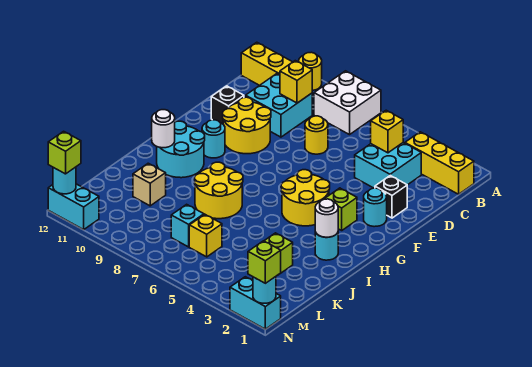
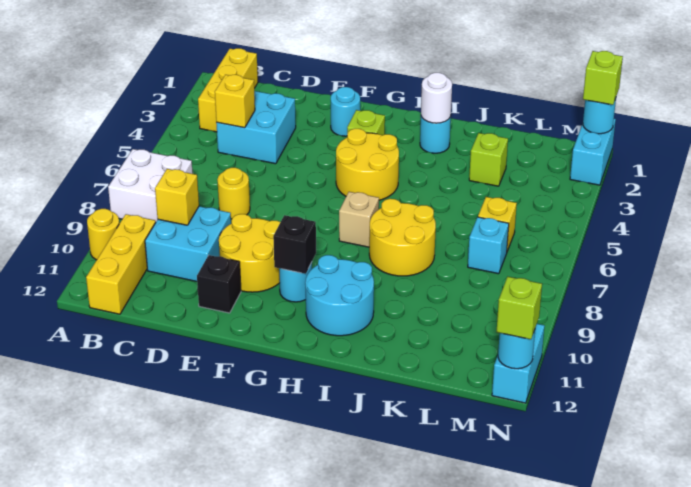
black brick E2 level 1 -> black brick G10 level 2
white round brick I11 level 2 -> none
tan brick K10 level 1 -> tan brick H7 level 1

